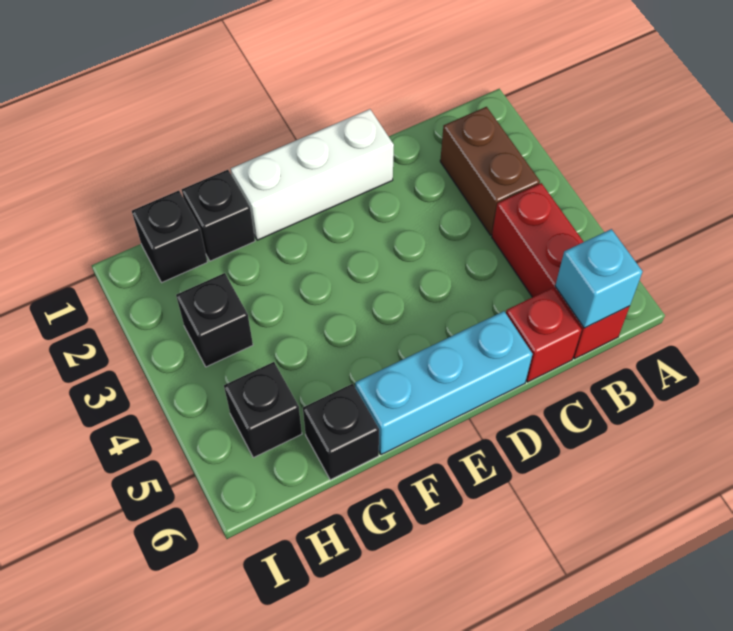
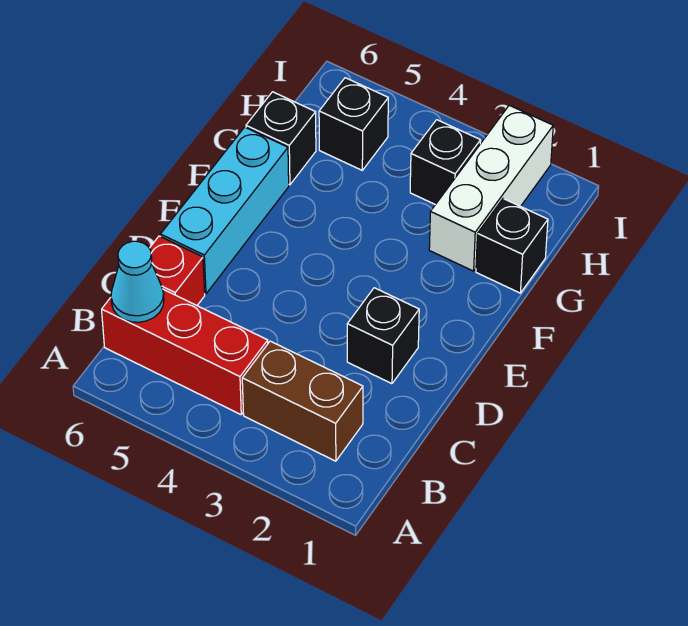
cyan brick B6 level 2 -> cyan cone B6 level 2
white brick D1:F1 level 1 -> white brick G2:I2 level 1
black brick H1 level 1 -> black brick D2 level 1

